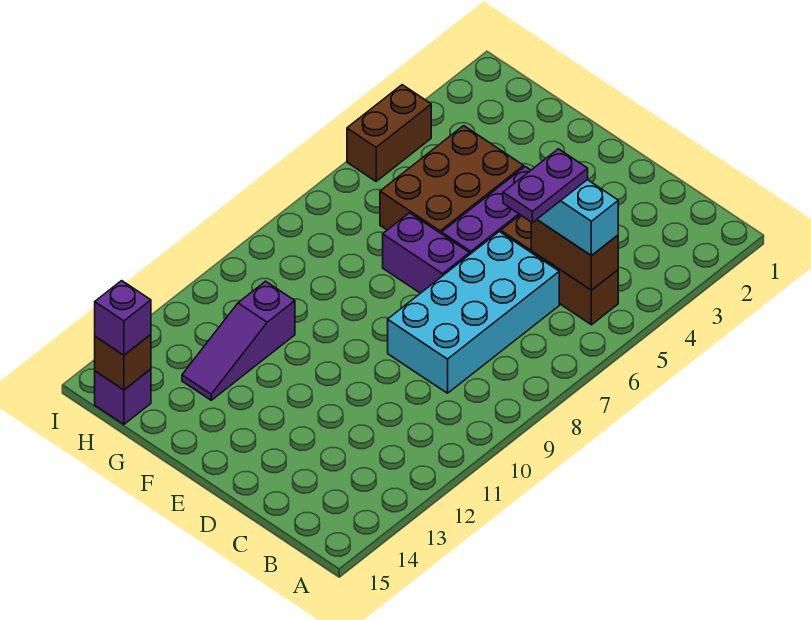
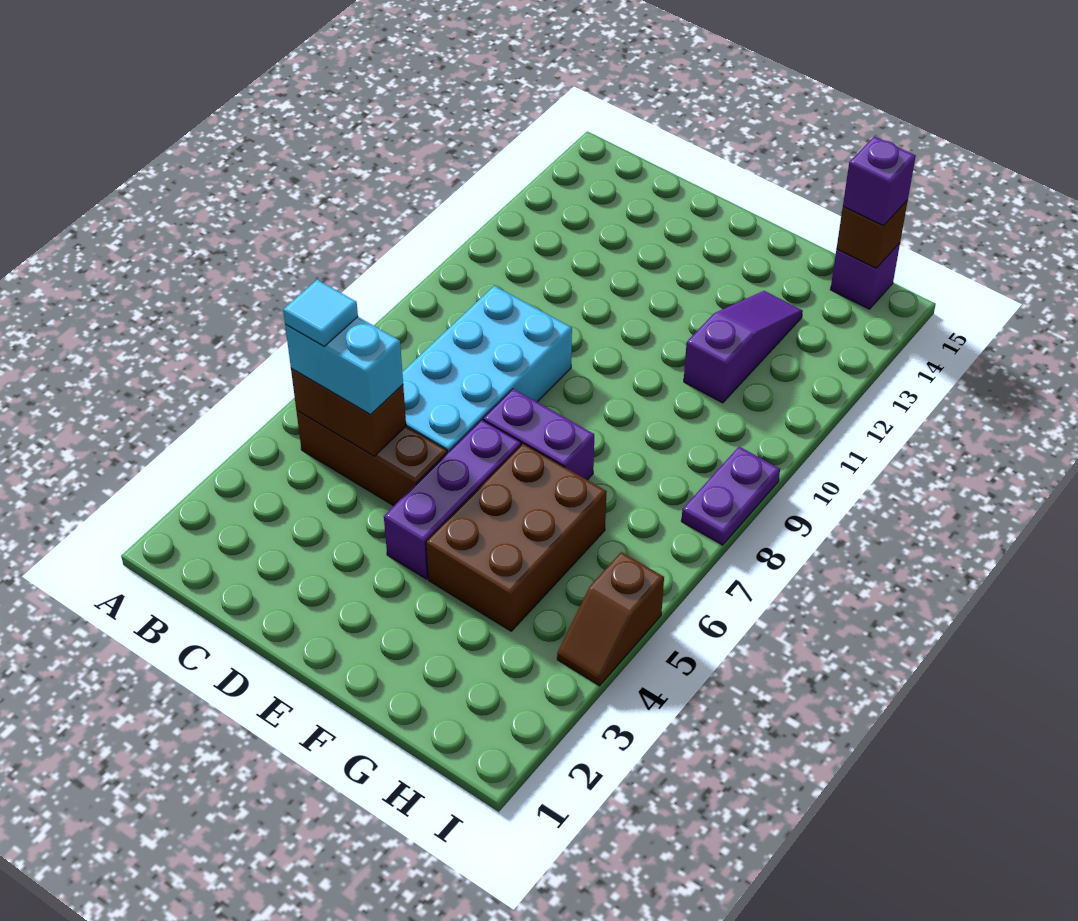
none -> cyan tile B5 level 4
purple plate C5:C6 level 4 -> purple plate I8:I9 level 1
brown brick I4:I5 level 1 -> brown slope I4:I5 level 1 top 5

